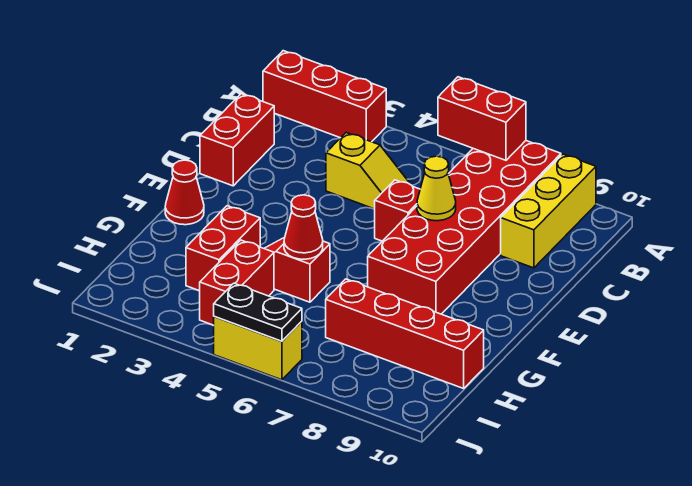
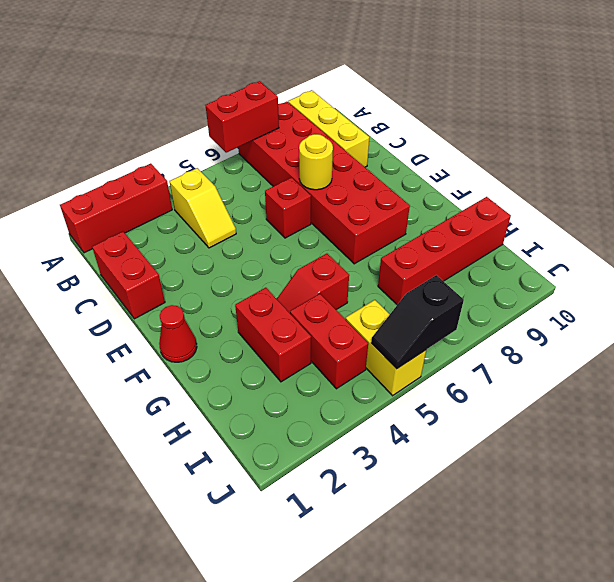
yellow slope C4:C5 level 1 top 4 -> yellow slope B4:C4 level 1 top B
yellow cone D7 level 2 -> yellow round brick D7 level 2
red cone G5 level 2 -> none
yellow brick J5:J6 level 1 -> yellow brick I5:J5 level 1
black plate J5:J6 level 2 -> black slope J5:J6 level 2 top 6

